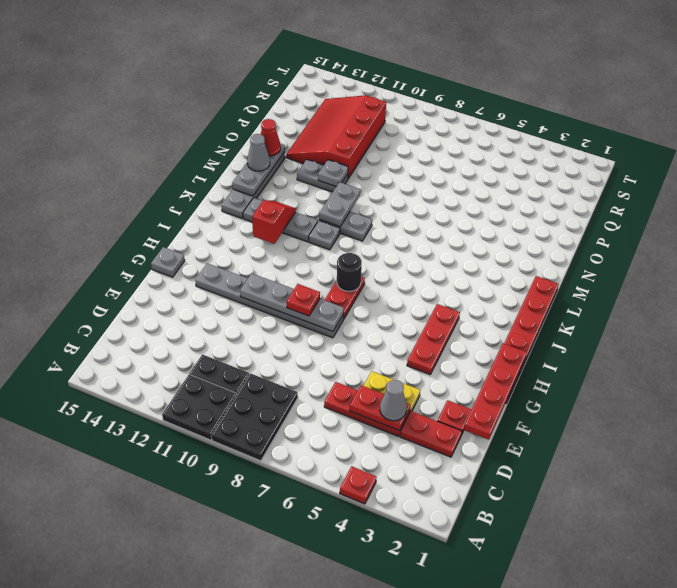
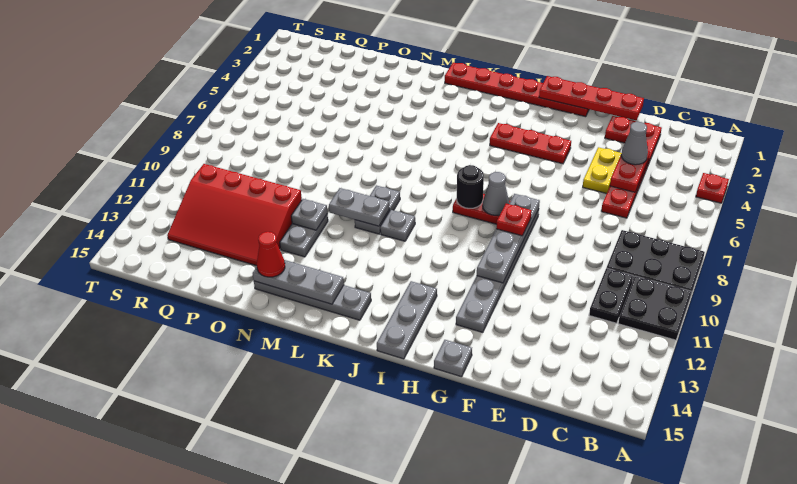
red slope J12:K12 level 2 top J -> none
grey plate K11:K13 level 1 -> grey plate I13:I15 level 1
grey cone M14 level 3 -> grey cone H8 level 2

